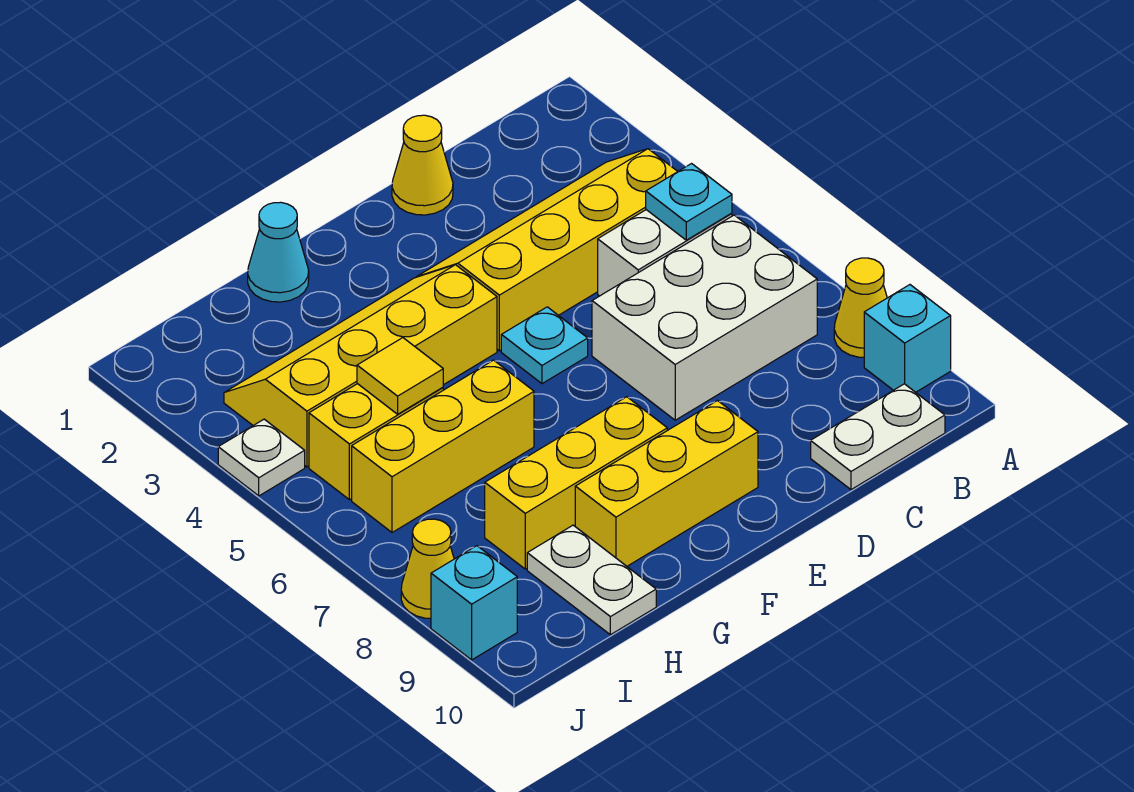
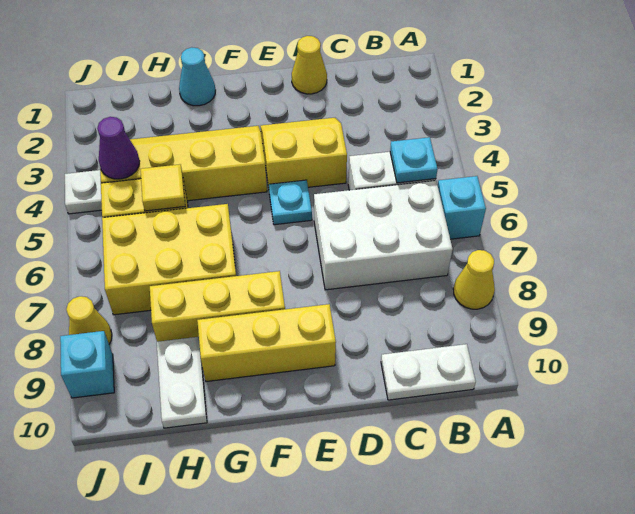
cyan brick A9 level 1 -> cyan brick A6 level 1
yellow slope B3:E4 level 1 top 4 -> yellow slope D3:E4 level 1 top 4
yellow brick G6:I6 level 1 -> yellow brick G6:I7 level 1
none -> purple cone I4 level 2

